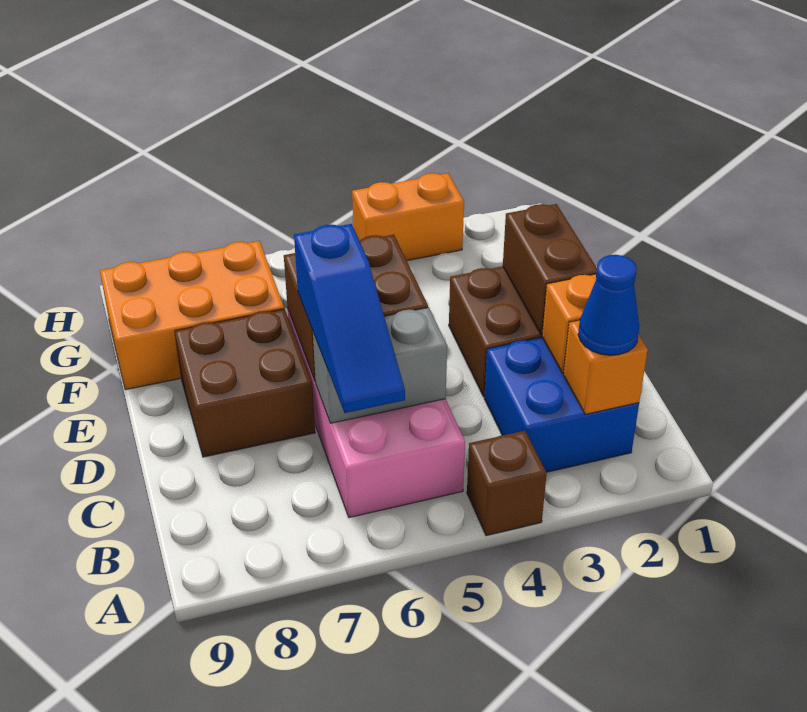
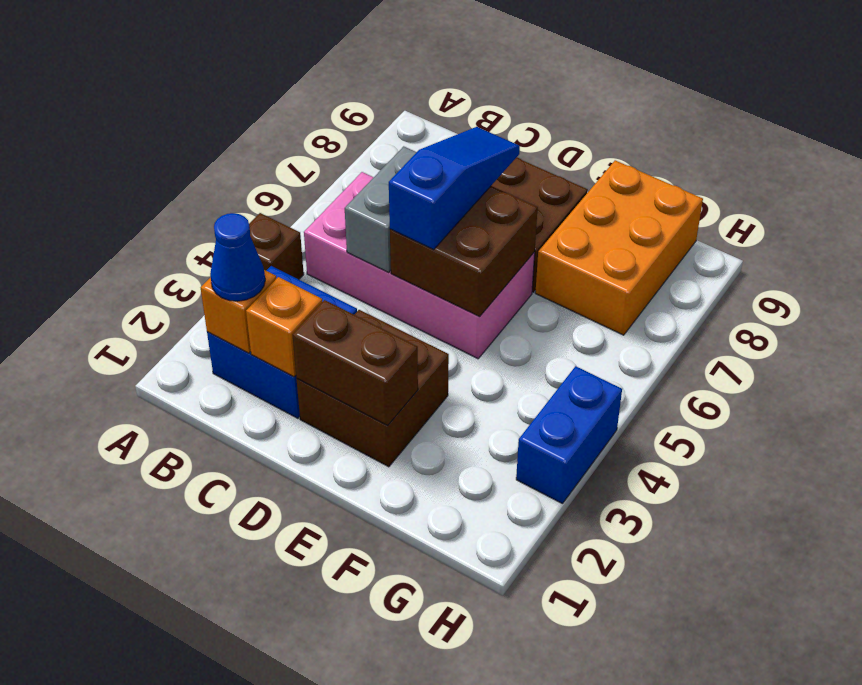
blue slope B6:D6 level 3 top D -> blue slope D5:D7 level 3 top 5
orange brick H3:H4 level 1 -> blue brick H3:H4 level 1

